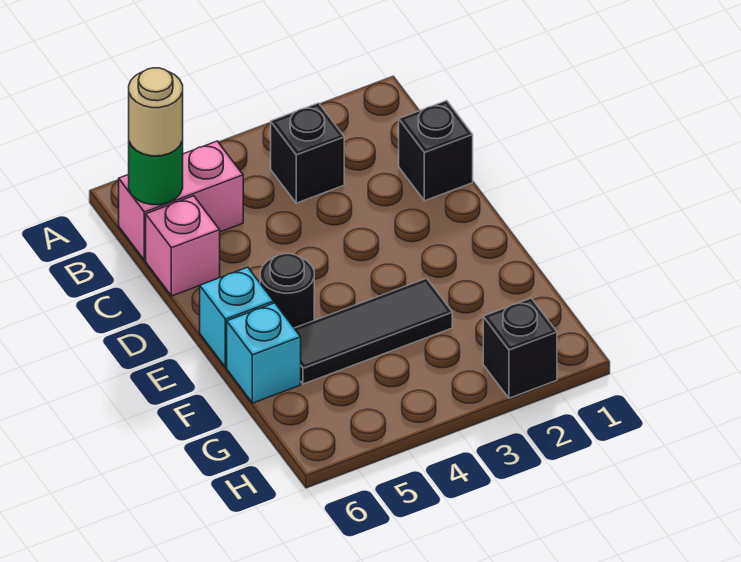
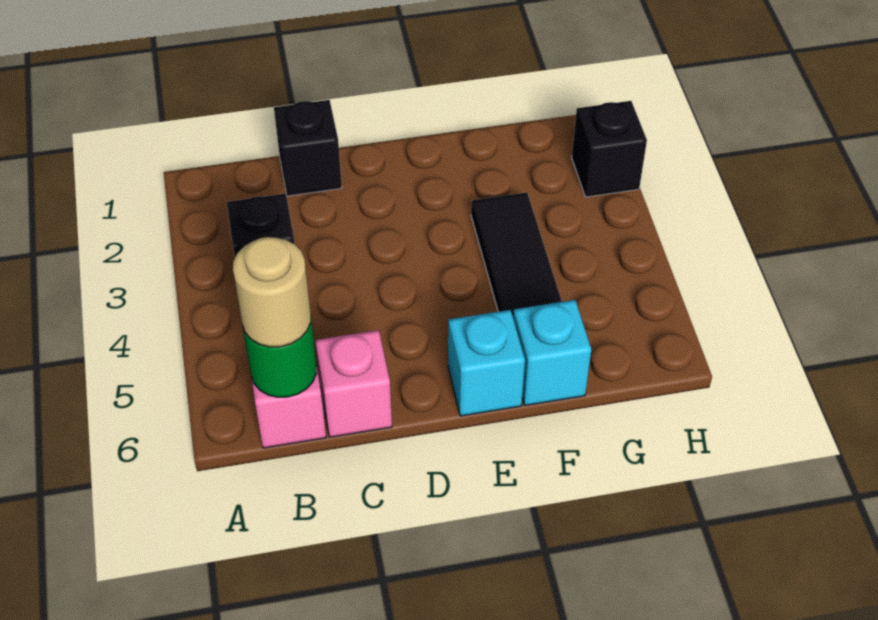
black round brick E5 level 1 -> none

